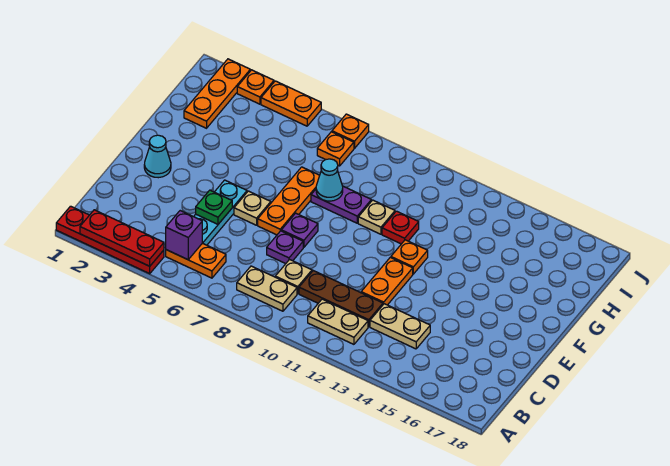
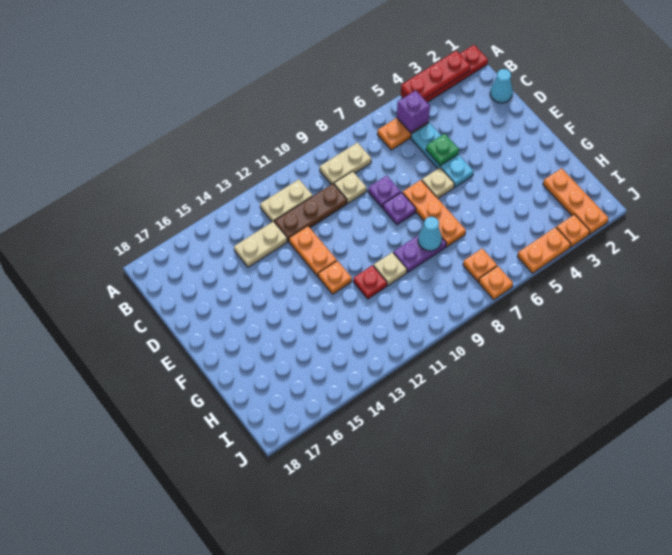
cyan cone E2 level 1 -> cyan cone C1 level 1

